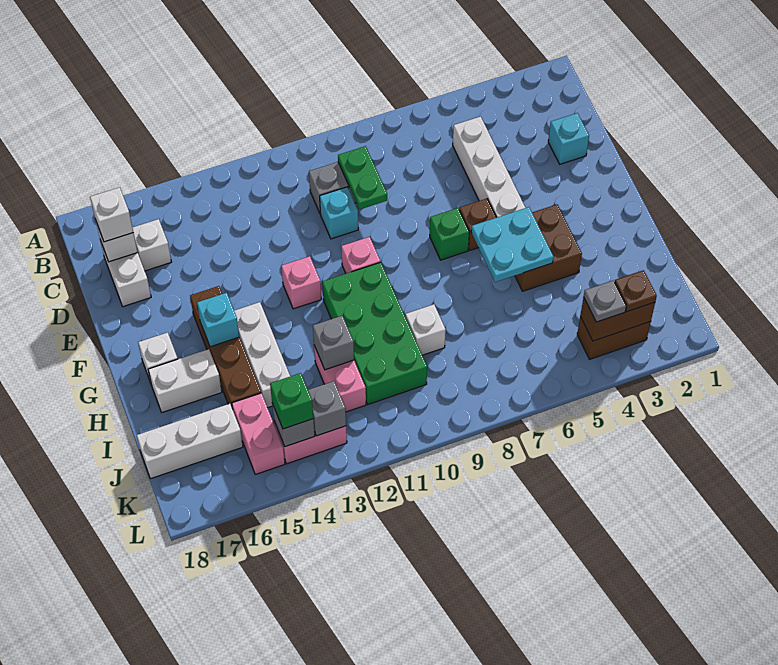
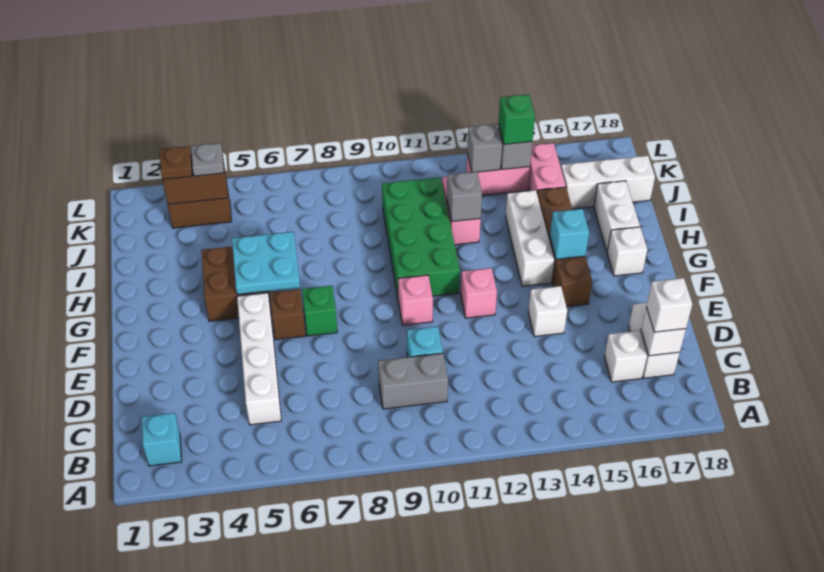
green plate C9:D9 level 2 -> none
cyan brick D2 level 1 -> cyan brick B2 level 1
white brick H16:H17 level 1 -> white brick H17:I17 level 1
white brick I9 level 1 -> white brick E14 level 1

